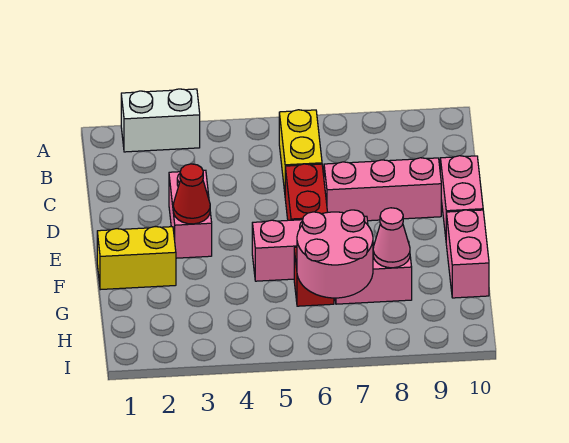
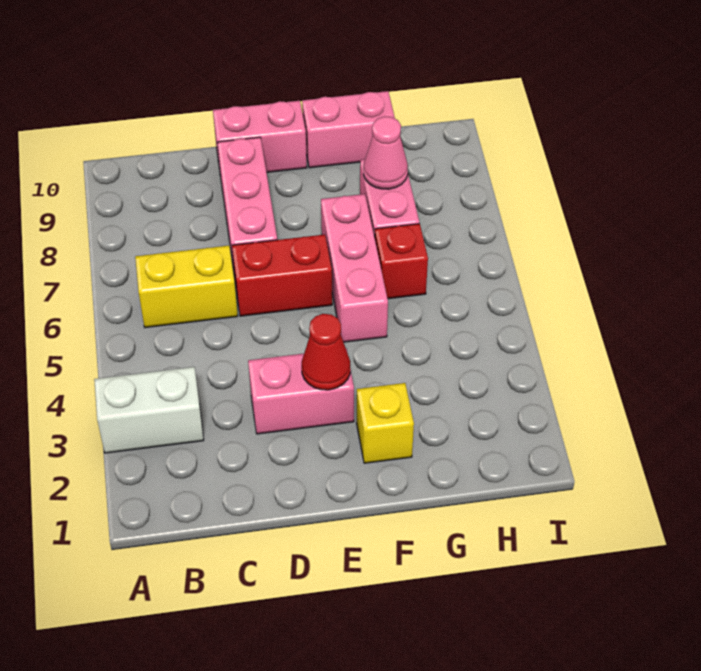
white brick A2:A3 level 1 -> white brick A3:B3 level 1
yellow brick F1:F2 level 1 -> yellow brick F2 level 1
pink round brick G6:H7 level 2 -> none

